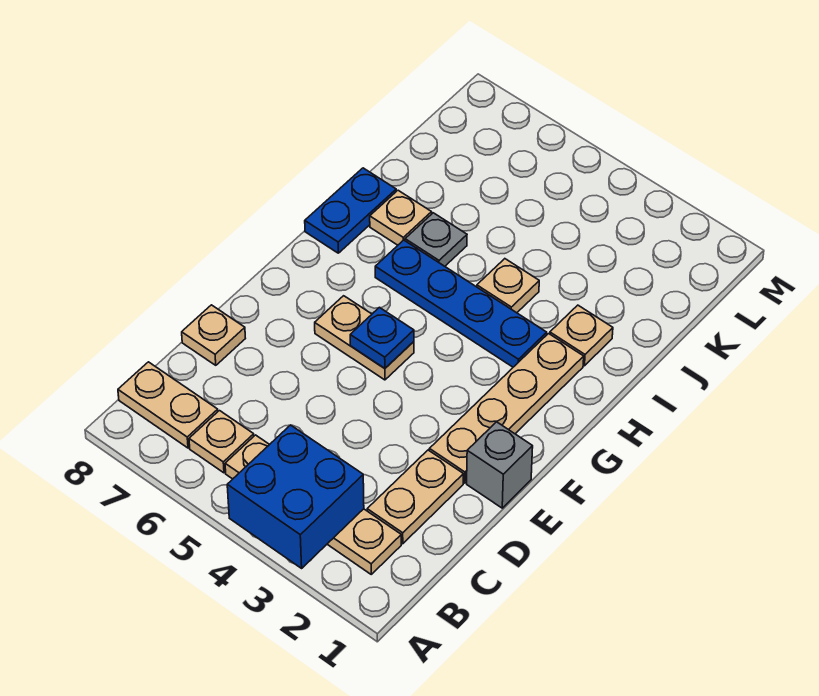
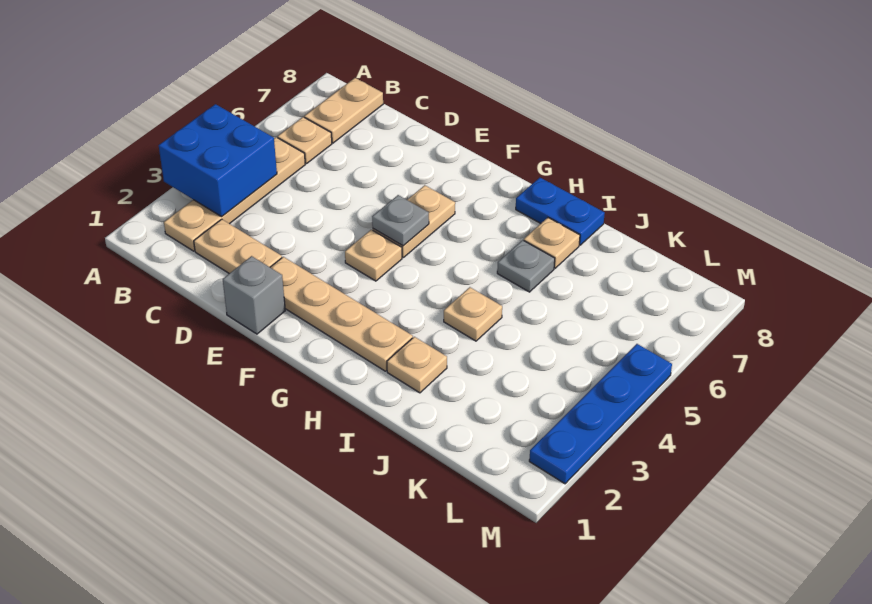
tan plate D8 level 1 -> tan plate F4 level 1
blue plate F5 level 2 -> grey plate F5 level 2
blue plate H3:H6 level 1 -> blue plate M2:M5 level 1

